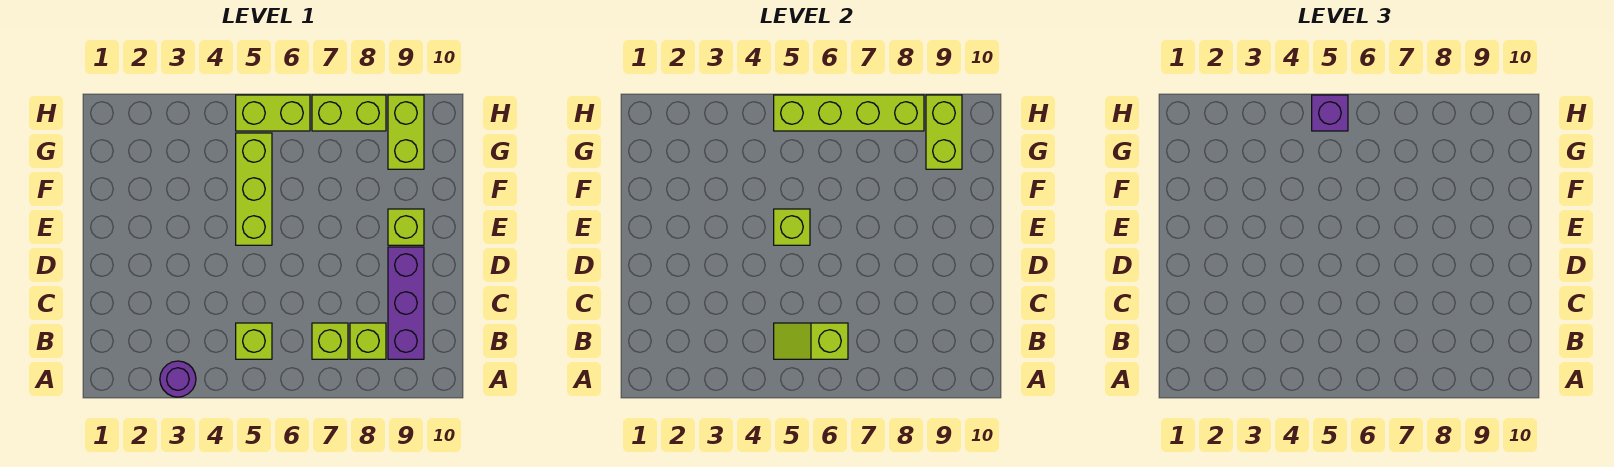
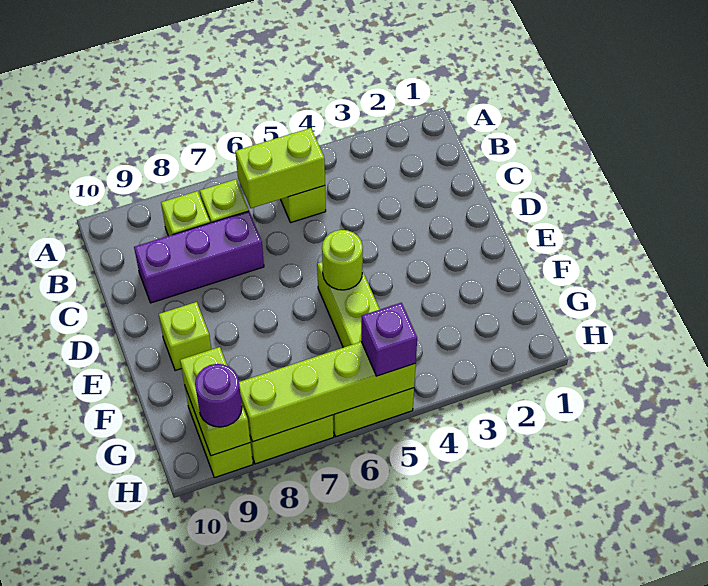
purple round brick A3 level 1 -> purple round brick H9 level 3
lime slope B5:B6 level 2 top 6 -> lime brick B5:B6 level 2
purple brick B9:D9 level 1 -> purple brick C7:C9 level 1
lime brick E5 level 2 -> lime round brick E5 level 2

